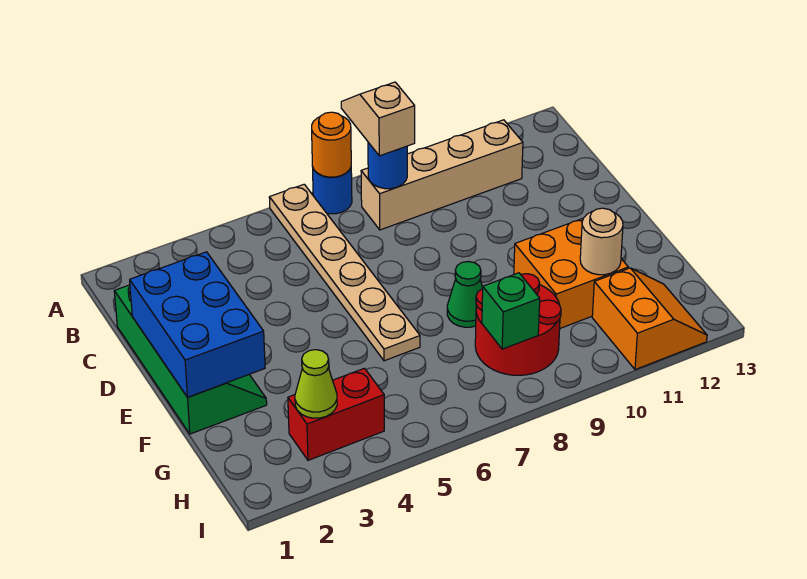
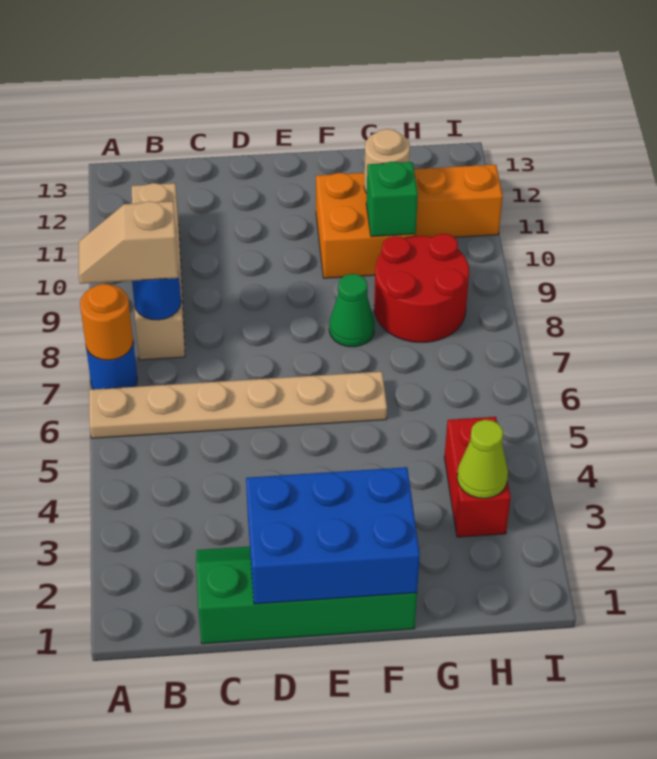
green brick H8 level 2 -> green brick G10 level 2

